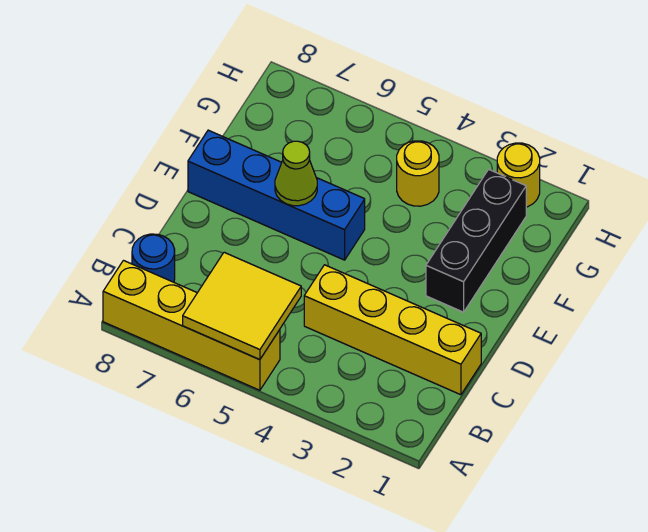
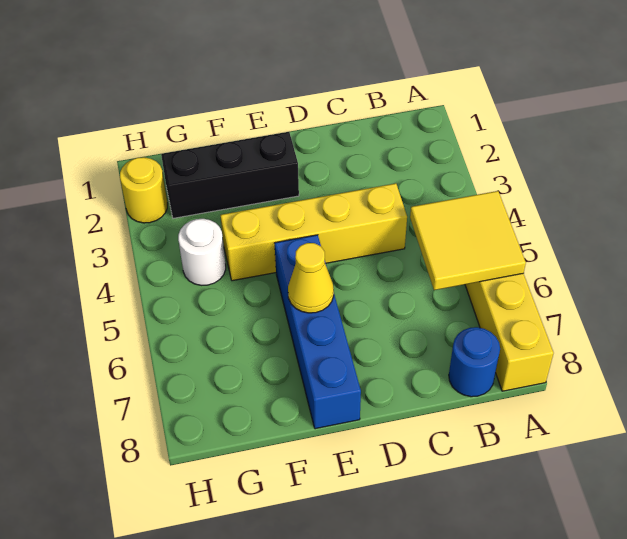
yellow brick C1:C4 level 1 -> yellow brick C4:F4 level 1
lime cone E6 level 2 -> yellow cone E6 level 2
yellow round brick G4 level 1 -> white round brick G4 level 1

